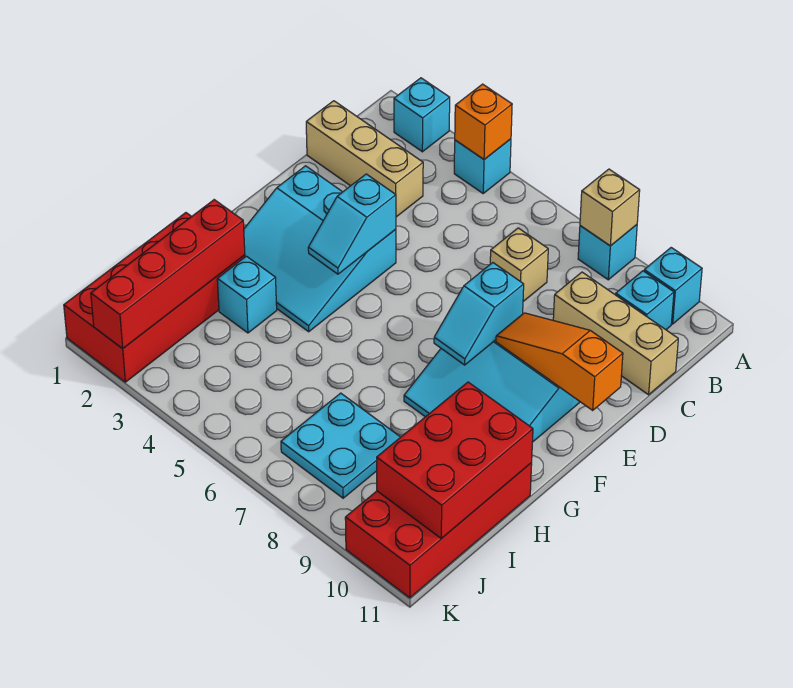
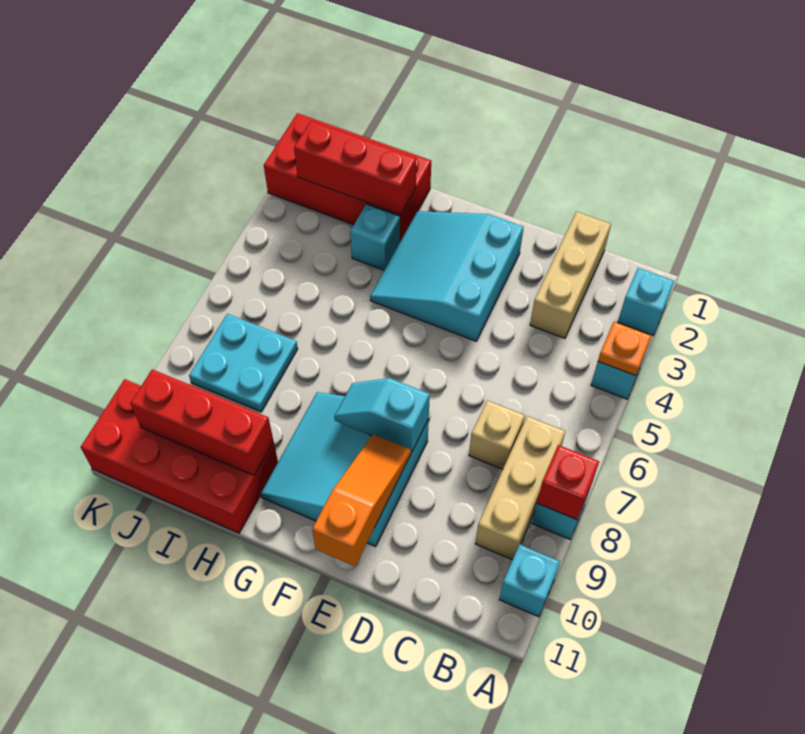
orange brick A4 level 2 -> orange plate A4 level 2
tan brick A8 level 2 -> red brick A8 level 2
cyan brick B10 level 1 -> none
tan brick C9:C11 level 1 -> tan brick B7:B9 level 1
cyan slope E4:F4 level 2 top E -> none
red brick H2:K2 level 2 -> red brick H2:J2 level 2
red brick H10:J11 level 2 -> red brick H10:J10 level 2

